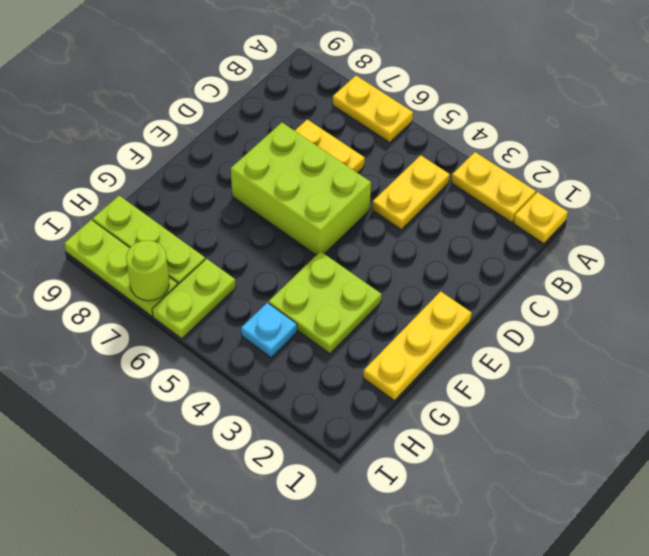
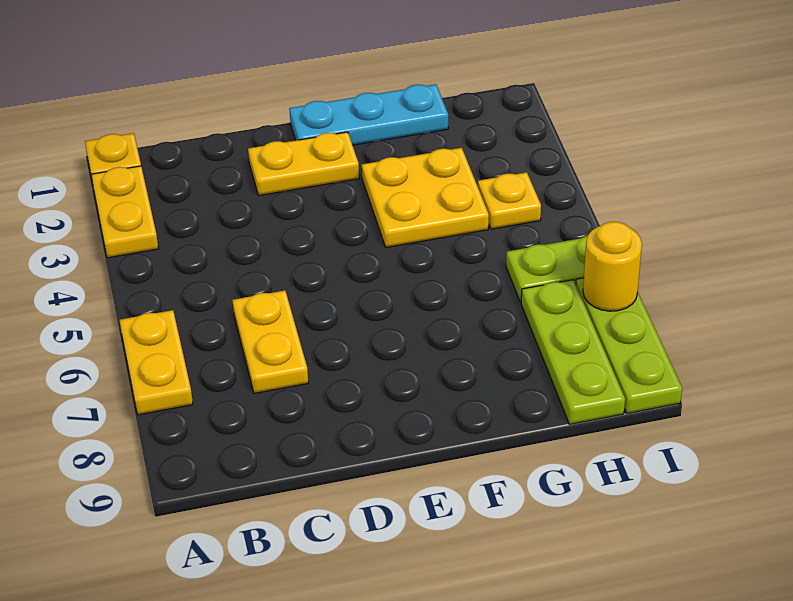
yellow plate B4:C4 level 1 -> yellow plate D2:E2 level 1
lime brick D5:E7 level 1 -> none
yellow plate E1:G1 level 1 -> cyan plate E1:G1 level 1
lime plate F3:G4 level 1 -> yellow plate F3:G4 level 1
cyan plate H4 level 1 -> yellow plate H4 level 1
lime round brick I7 level 2 -> yellow round brick I7 level 2

